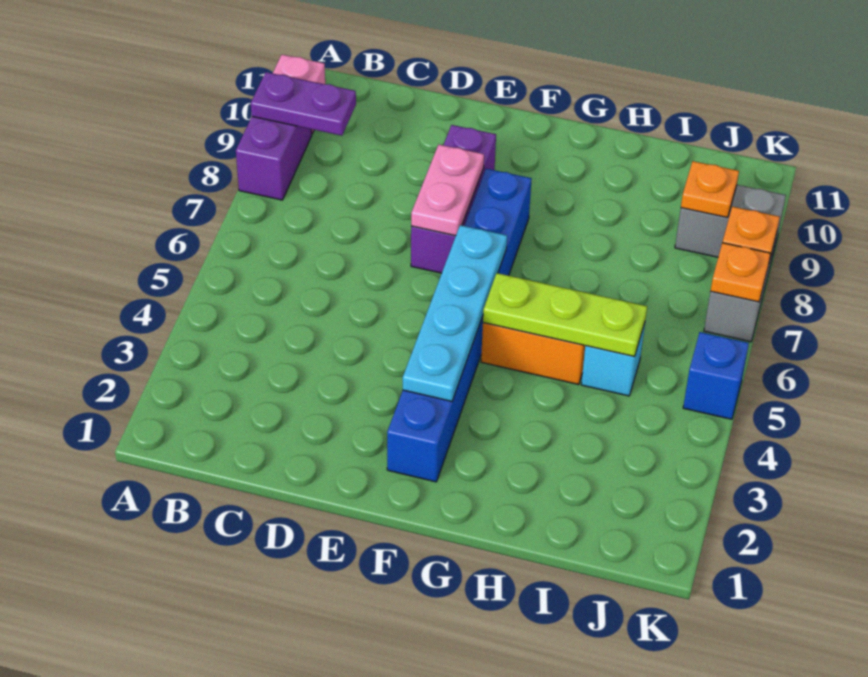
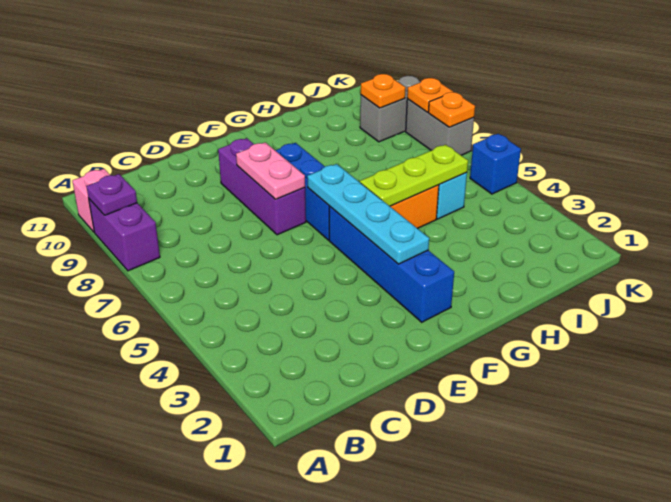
purple plate A9:B9 level 2 -> purple plate A9 level 2

